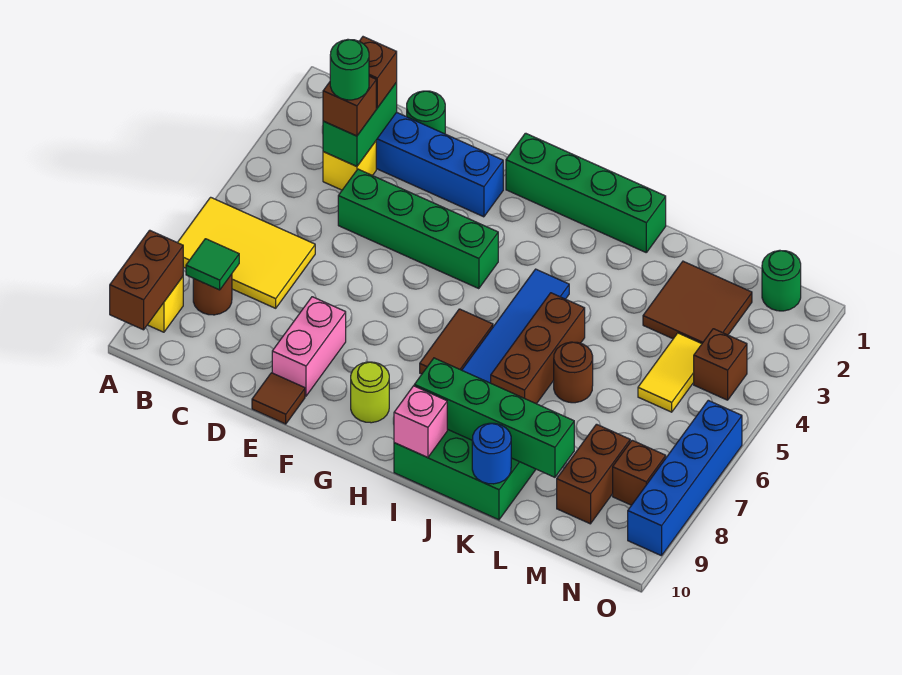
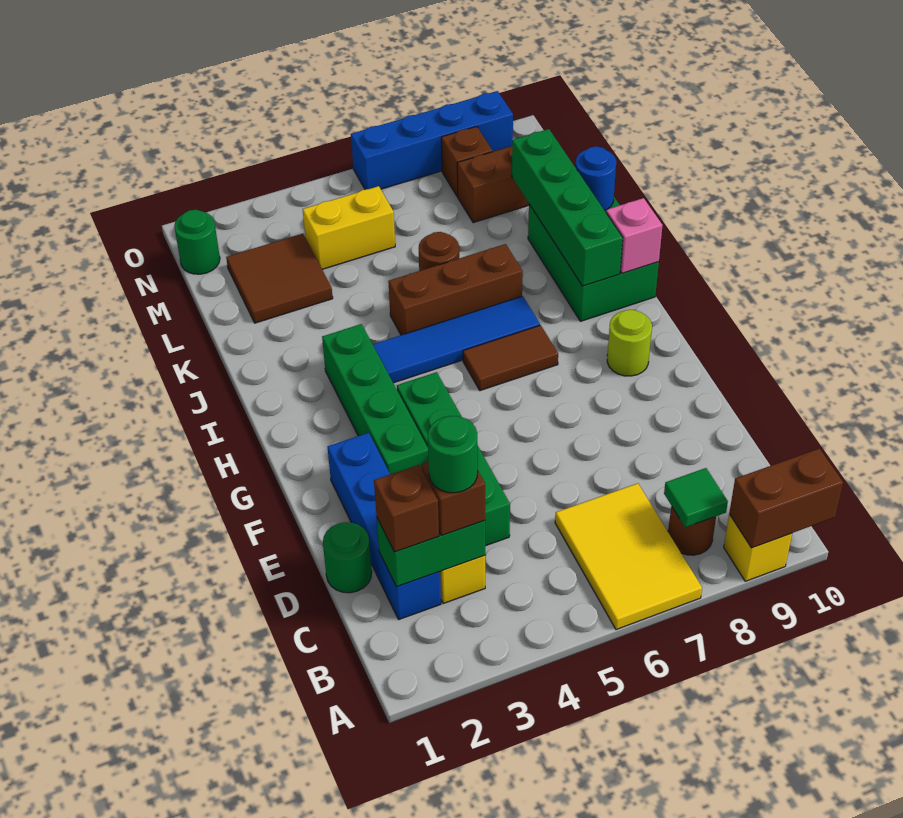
pink brick E8:E9 level 1 -> none
brown tile E10 level 1 -> none
green brick G1:J1 level 1 -> green brick F3:I3 level 1
yellow tile M4:M5 level 1 -> yellow brick M4:M5 level 1
brown brick N4 level 1 -> none

